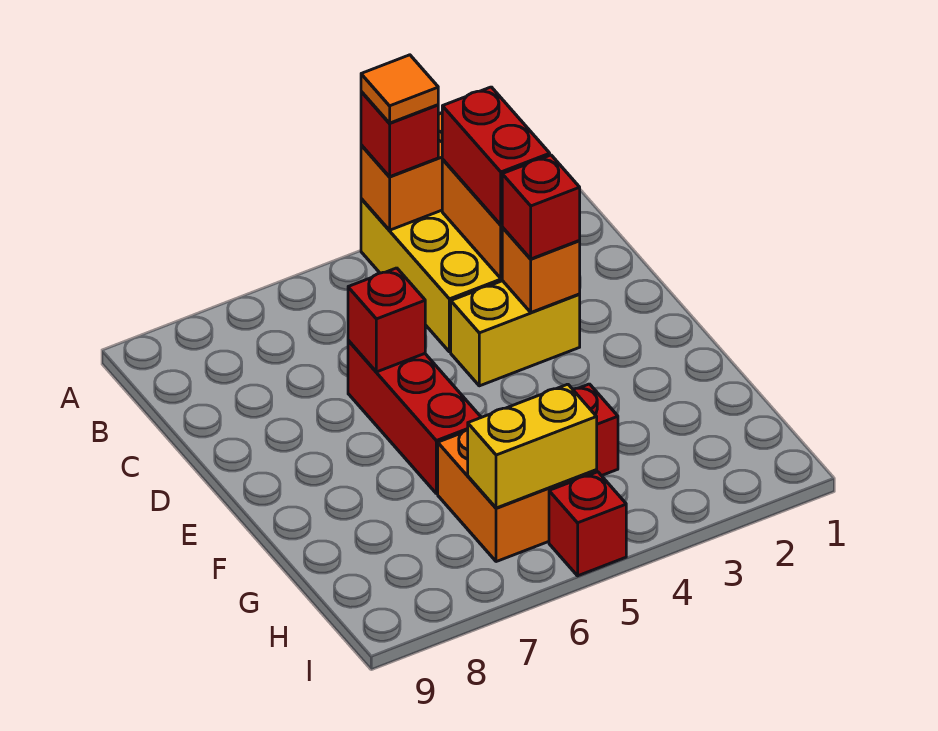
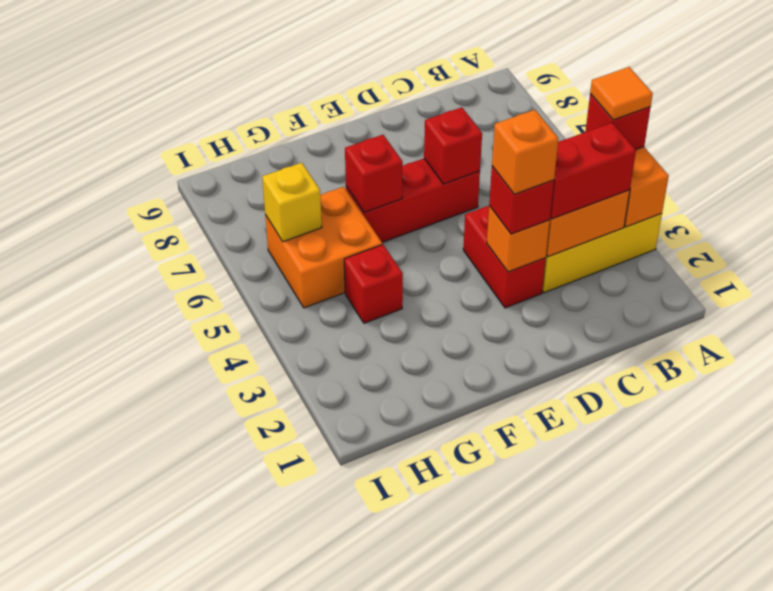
yellow brick D3:D4 level 1 -> red brick D3:D4 level 1
none -> orange brick D3 level 4
yellow brick H5:H6 level 2 -> yellow brick H6 level 2
red brick I5 level 1 -> red brick F6 level 2

